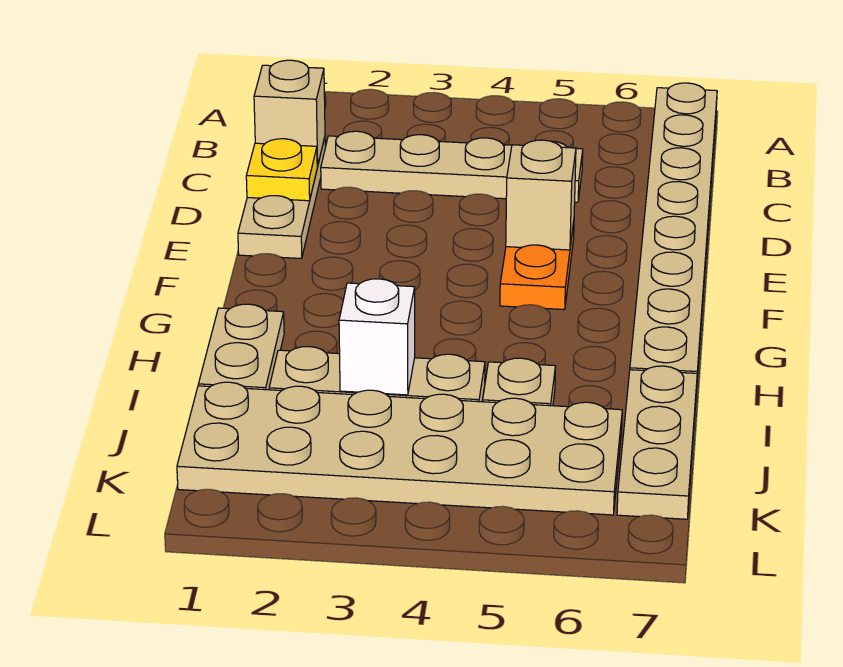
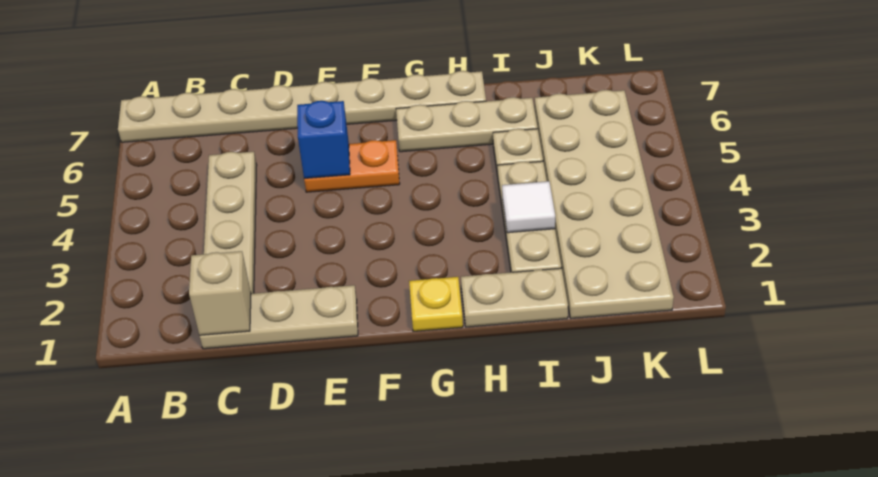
yellow plate D1 level 2 -> yellow plate G1 level 1
tan brick E5 level 2 -> blue brick E5 level 2
white brick I3 level 2 -> white tile I3 level 2
tan plate I7:K7 level 1 -> tan plate G6:I6 level 1

